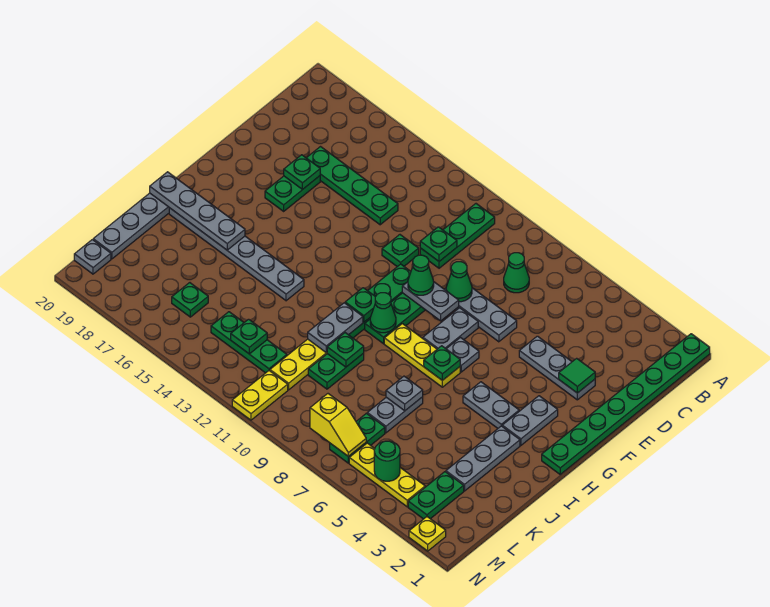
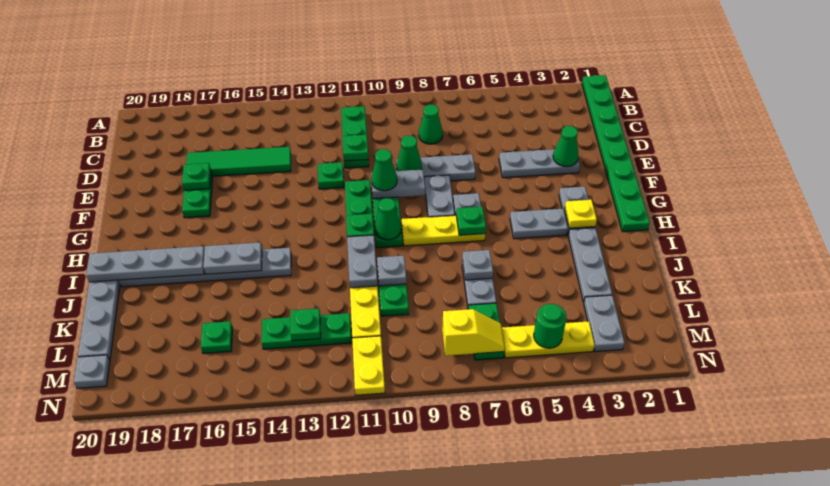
green plate D14:D17 level 1 -> green tile D14:D17 level 1
green tile E3 level 2 -> green cone E3 level 2
none -> grey plate I15:I16 level 2
green plate J10 level 2 -> grey plate J10 level 2
green plate L3:M3 level 1 -> grey plate L3:M3 level 1
yellow plate N2 level 1 -> yellow plate H3 level 2

